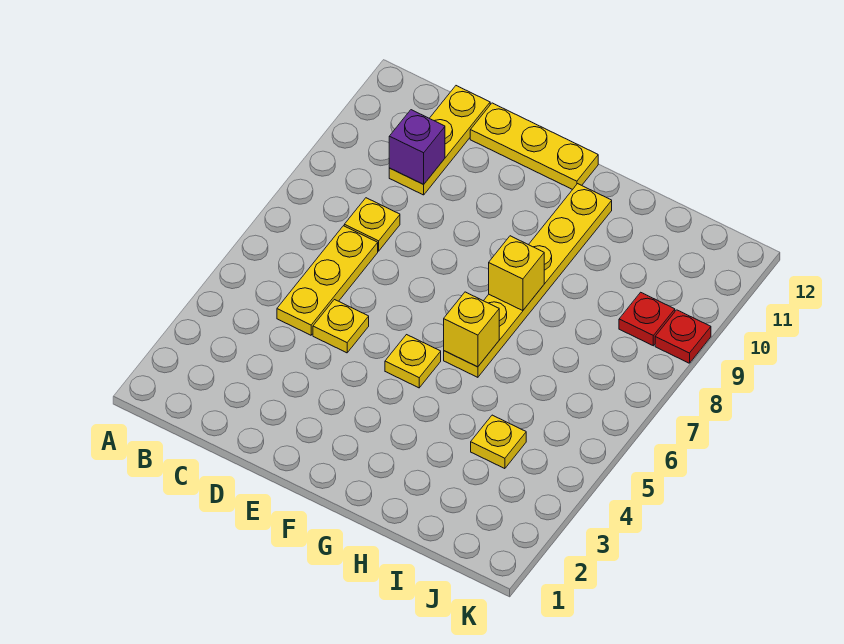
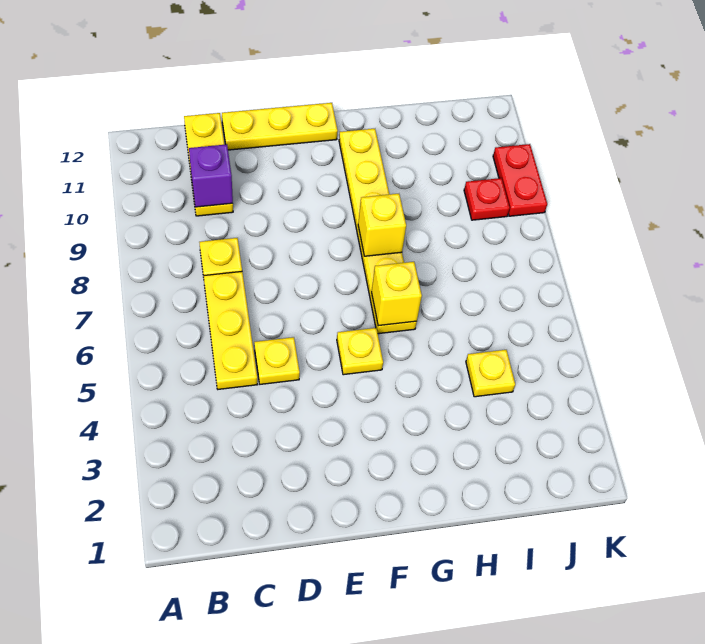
red plate K9 level 1 -> red plate K9:K10 level 1

